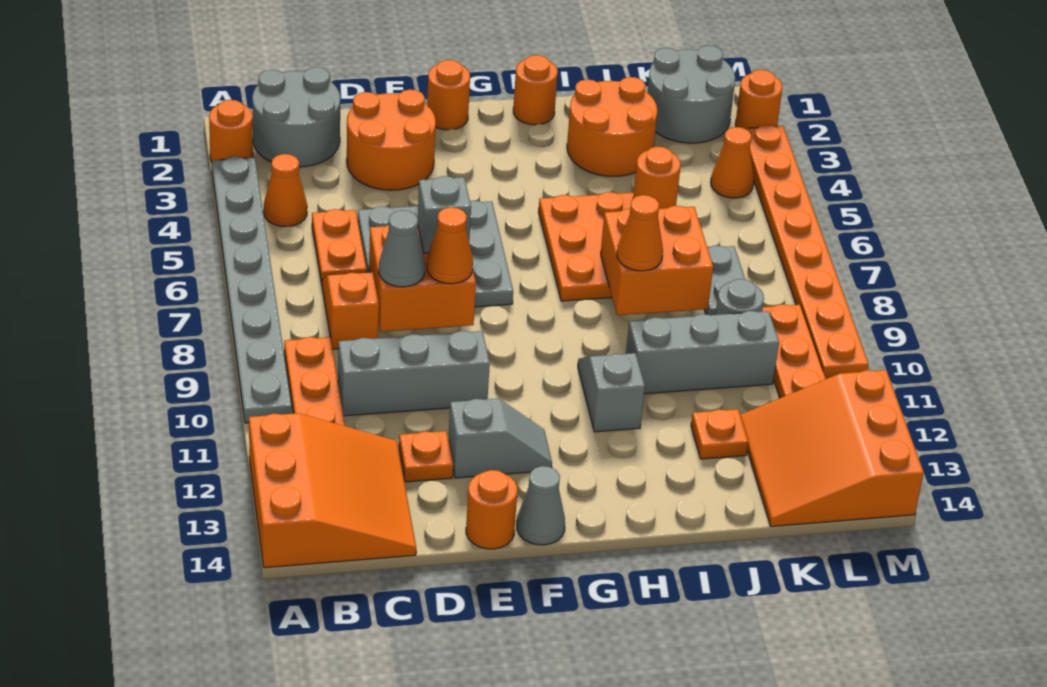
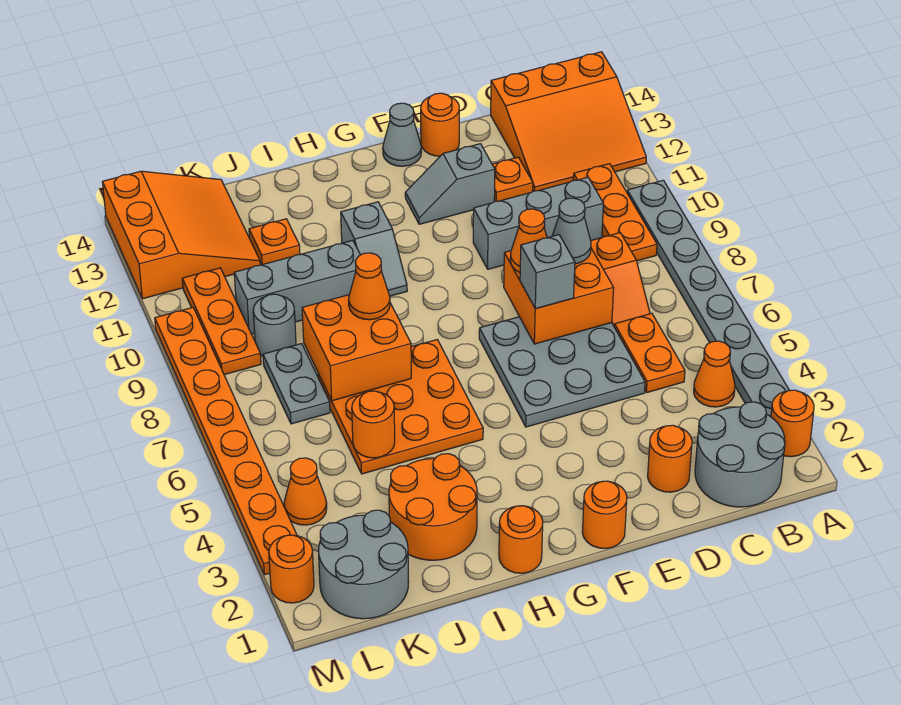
orange slope A12:C14 level 1 top A -> orange slope A12:C14 level 1 top 14
orange round brick D2:E3 level 1 -> orange round brick D2 level 1

